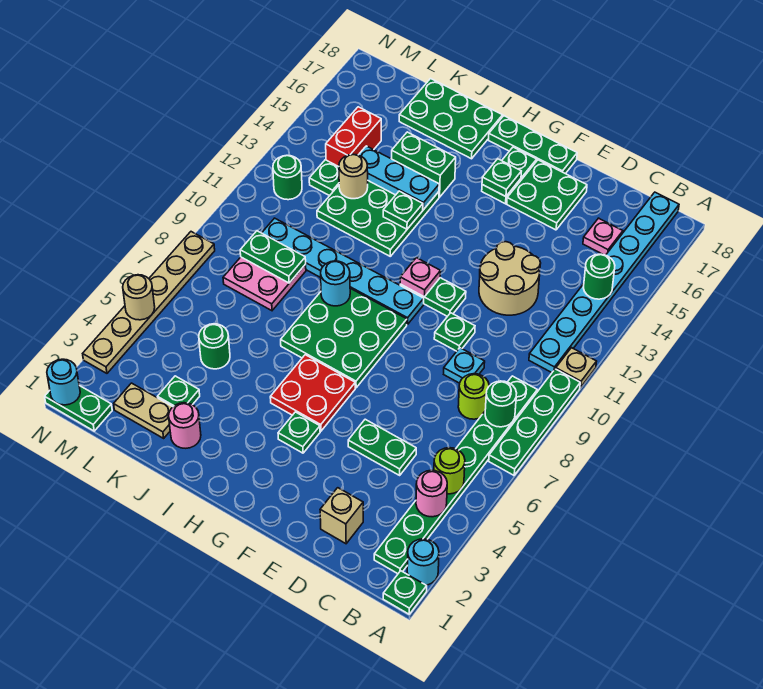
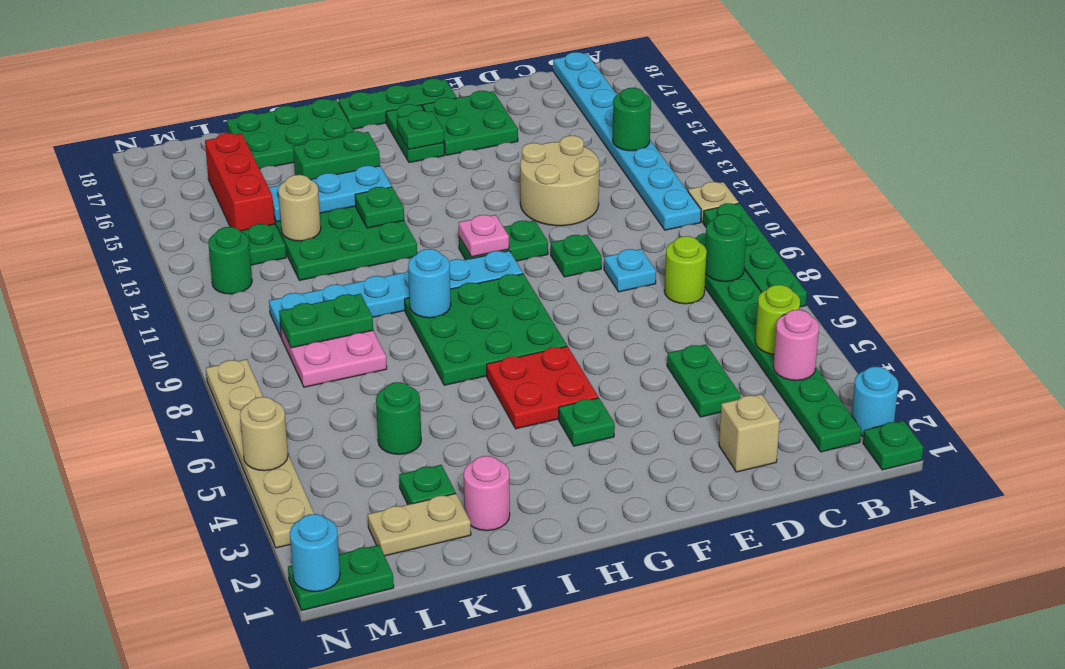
pink plate C16 level 1 -> none
green plate D5:E5 level 1 -> green plate D4:D5 level 1
red brick L14:L15 level 1 -> red brick L14:L16 level 1

